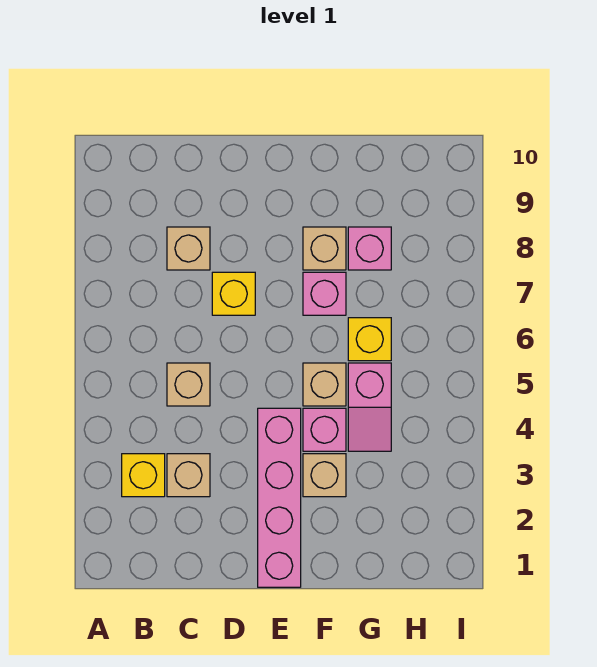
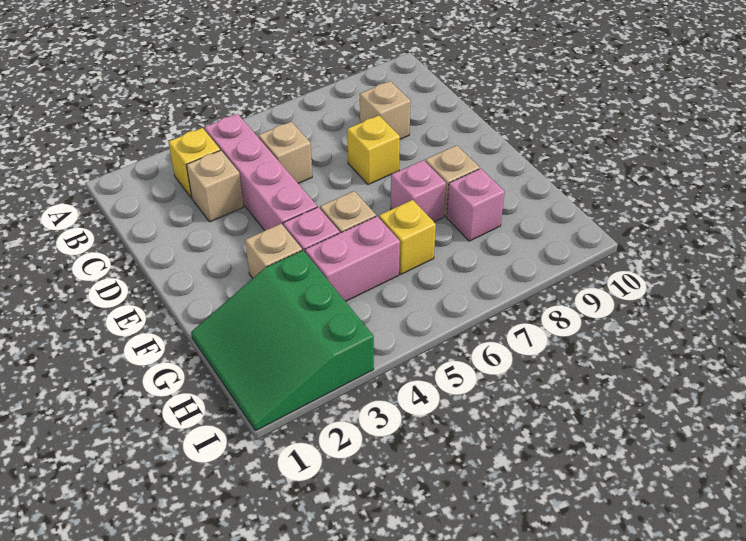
pink brick E1:E4 level 1 -> pink brick B4:E4 level 1
none -> green slope G1:I3 level 1 top 3
pink slope G4:G5 level 1 top 5 -> pink brick G4:G5 level 1

